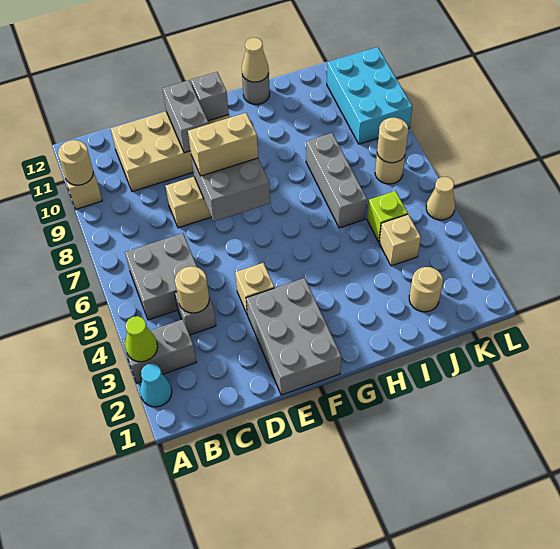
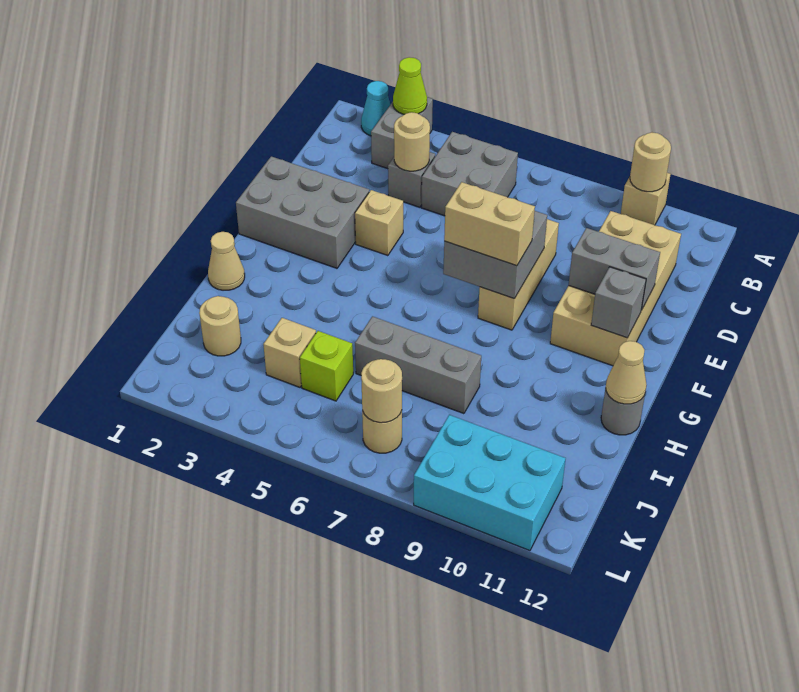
tan brick E8:F8 level 3 -> tan brick F7:F8 level 3
tan cone L5 level 1 -> tan cone H1 level 1

